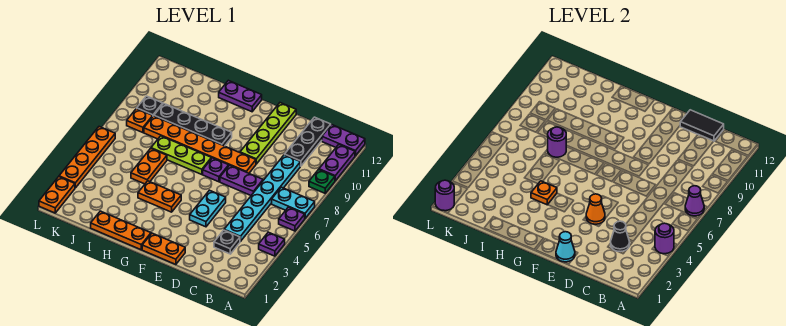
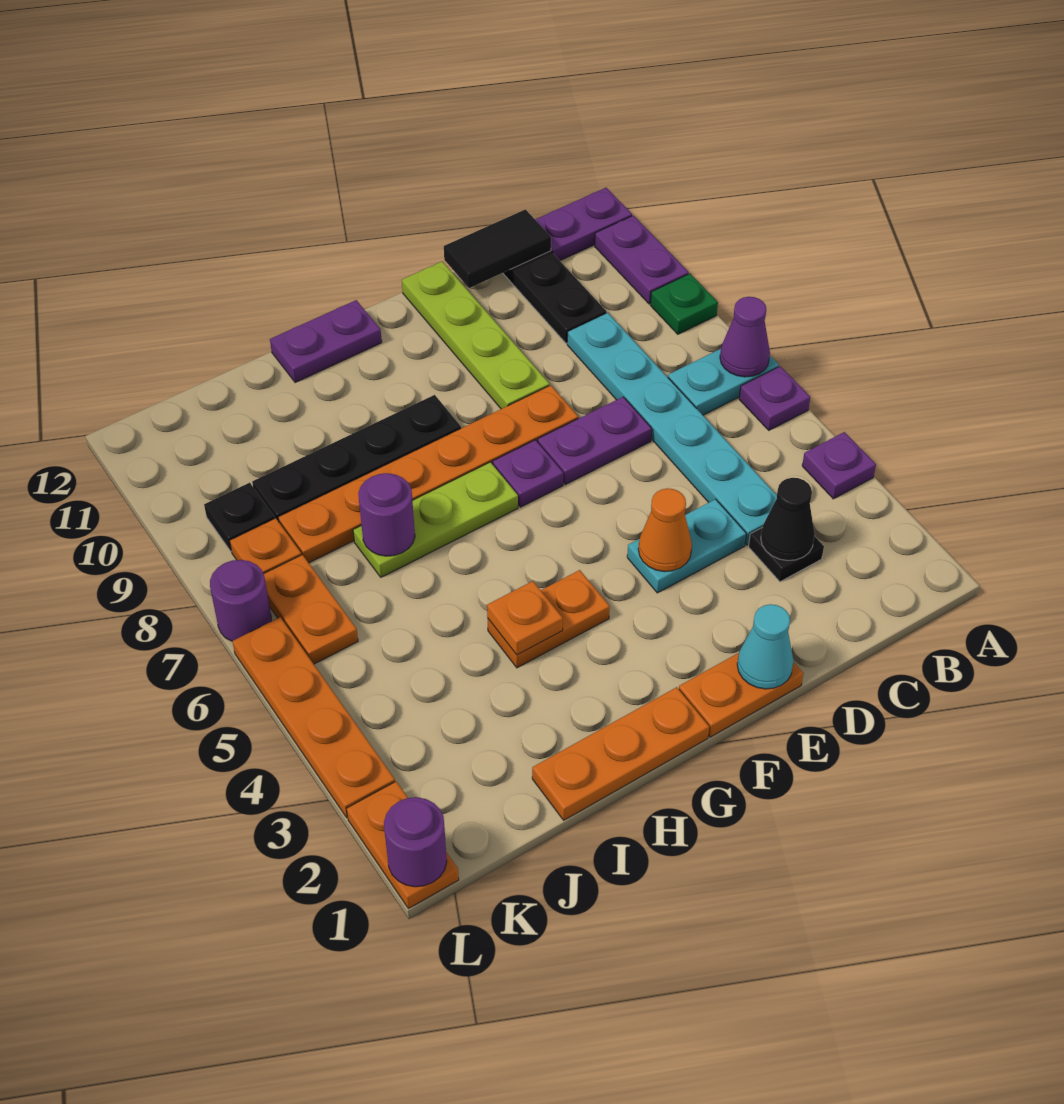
purple round brick A4 level 2 -> purple round brick L7 level 1
cyan plate E4:E5 level 1 -> cyan plate D4:E4 level 1
orange plate I5:I6 level 1 -> orange plate K6:K7 level 1

